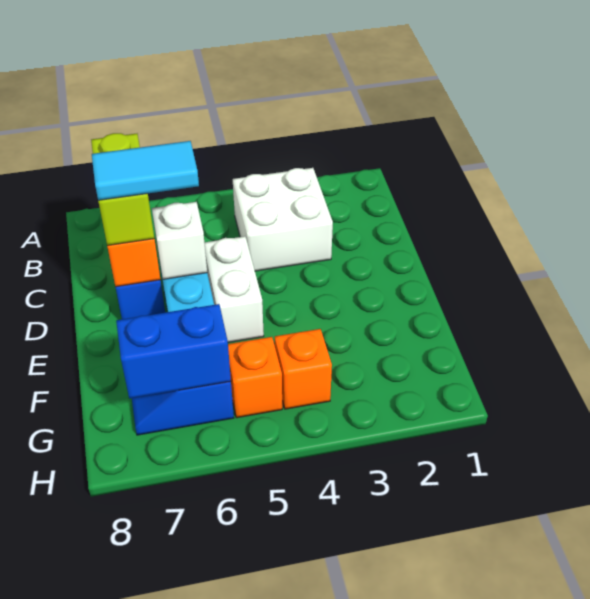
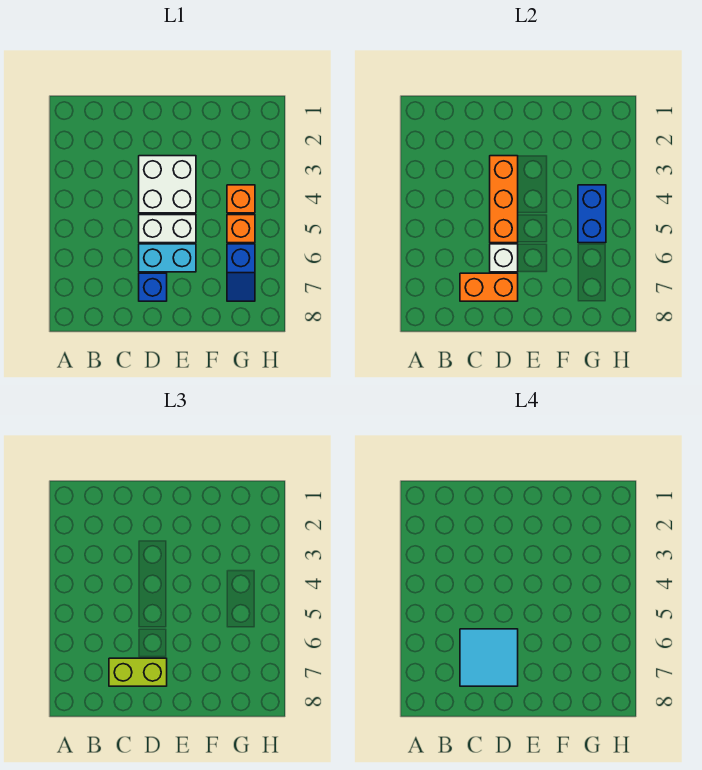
white brick B3:C4 level 1 -> white brick D3:E4 level 1
none -> orange brick D3:D5 level 2
cyan tile D6:D7 level 4 -> cyan tile C6:D7 level 4
blue brick G6:G7 level 2 -> blue brick G4:G5 level 2

